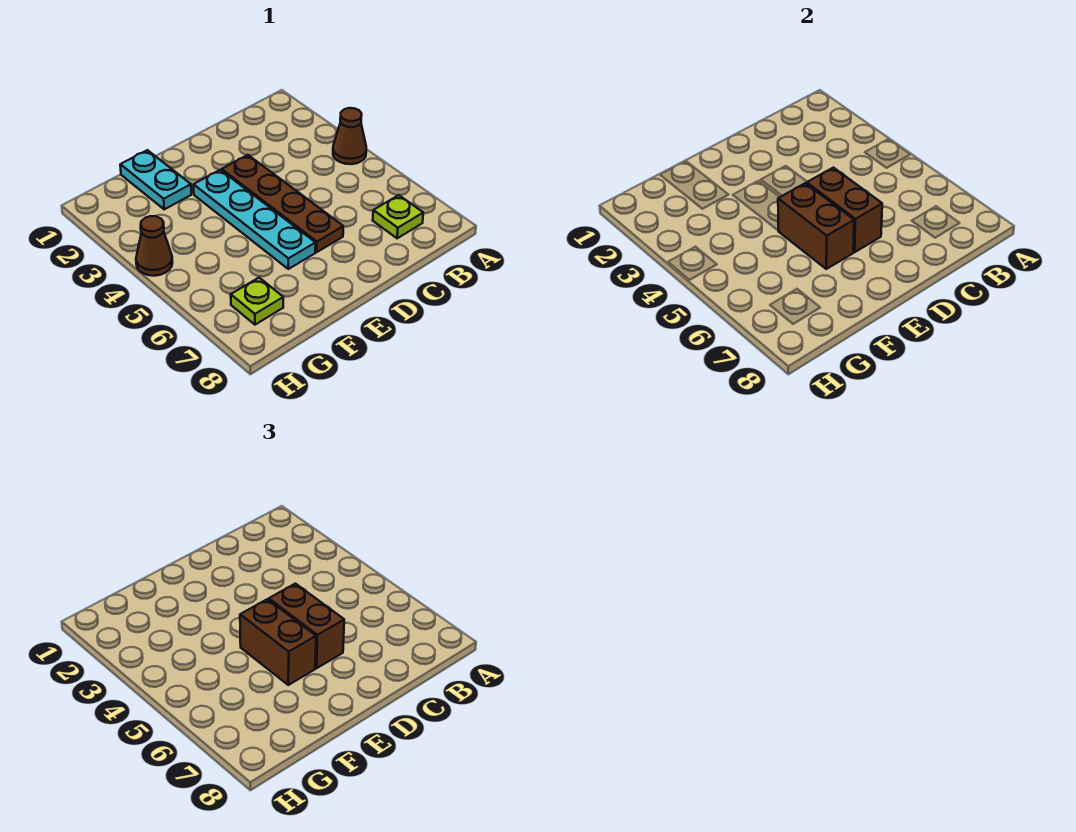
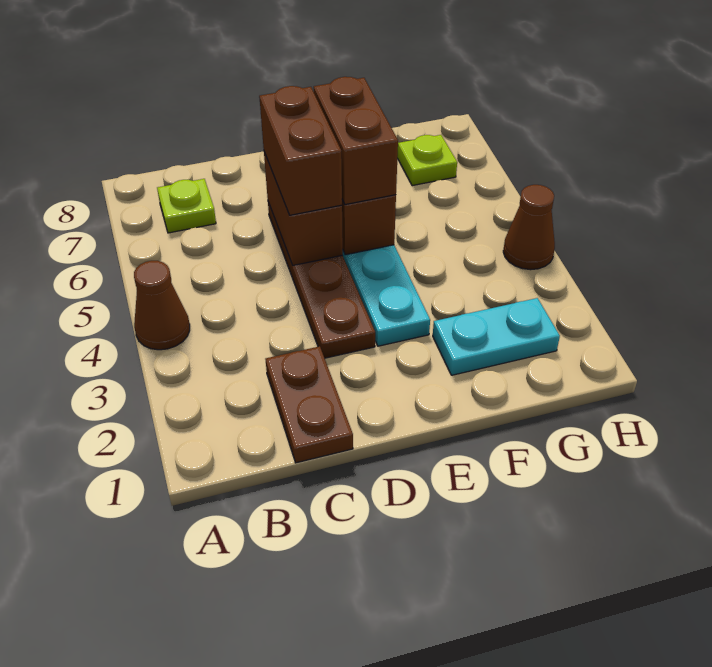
none -> brown plate C1:C2 level 1
cyan plate F1:F2 level 1 -> cyan plate F2:G2 level 1

